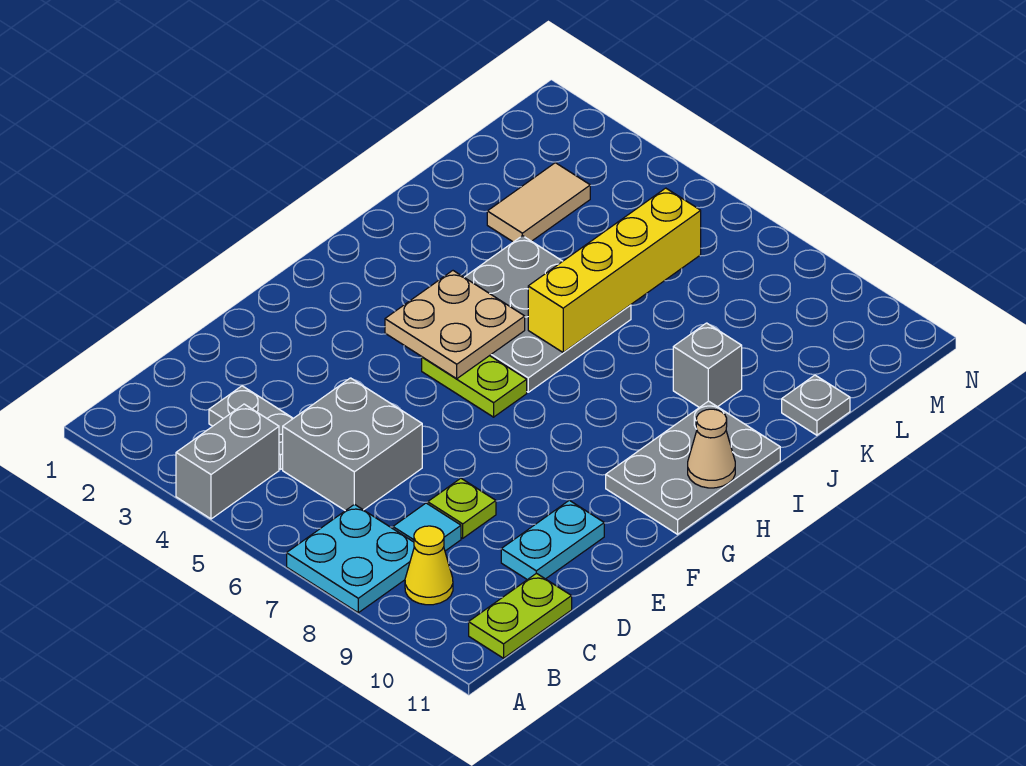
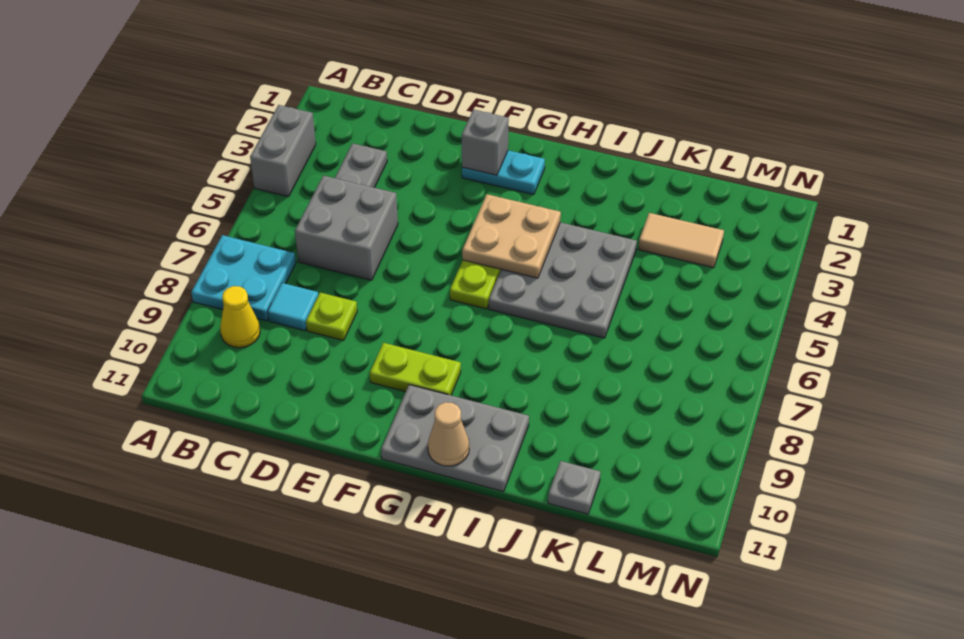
grey brick A4:B4 level 1 -> grey brick A3:A4 level 1
lime plate B11:C11 level 1 -> lime plate F9:G9 level 1
cyan plate D10:E10 level 1 -> cyan plate F2:G2 level 1
yellow brick I6:L6 level 2 -> none
grey brick J9 level 1 -> grey brick F2 level 2

